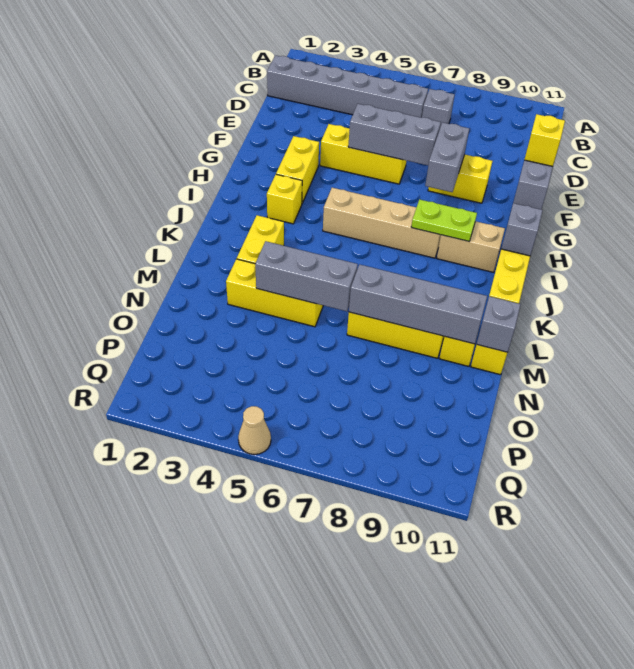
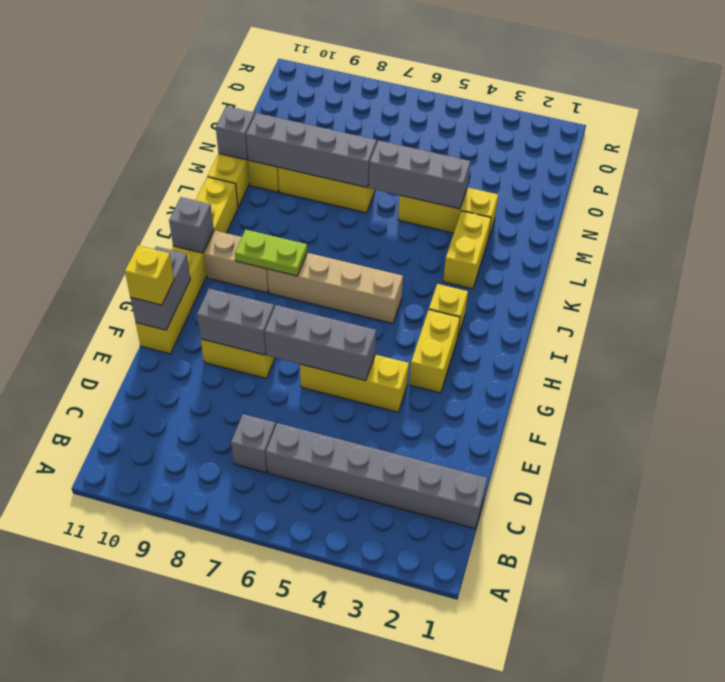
grey brick F8:G8 level 2 -> grey brick F8:F9 level 2
tan cone R5 level 1 -> none

